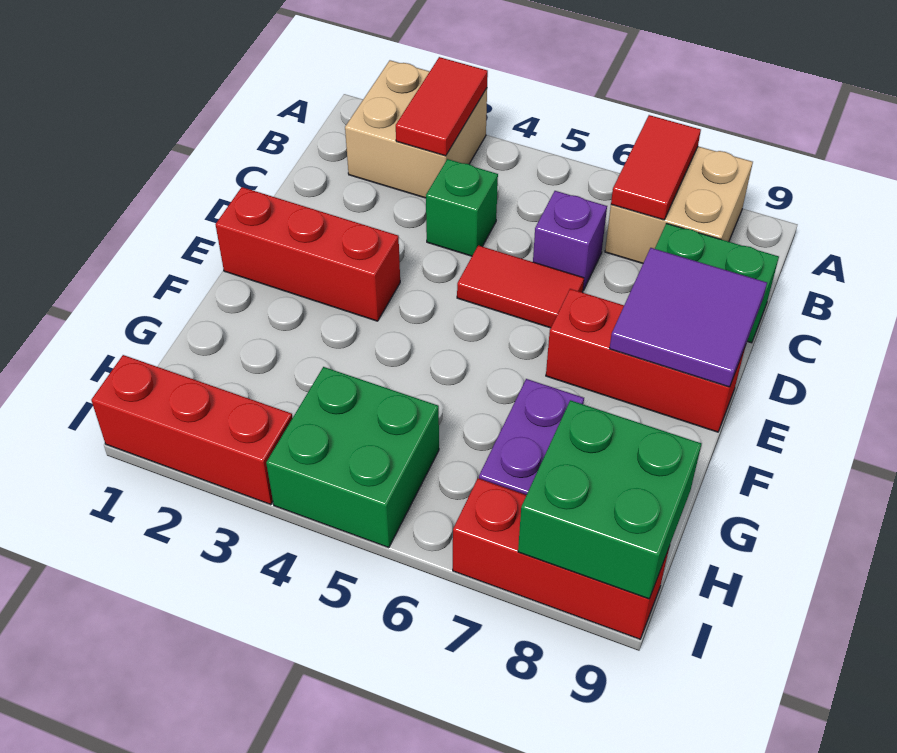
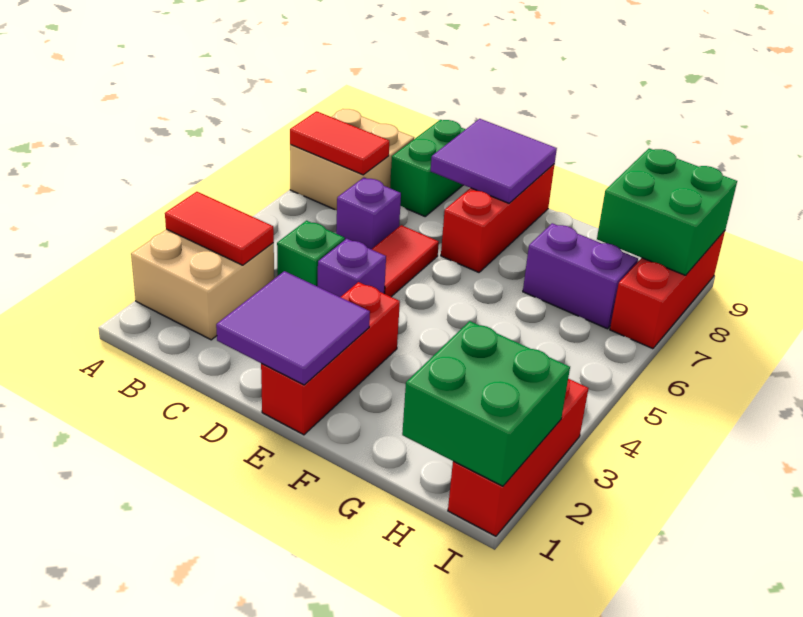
none -> purple tile D1:E2 level 2
none -> purple brick D4 level 1
green brick H4:I5 level 1 -> green brick H1:I2 level 2

